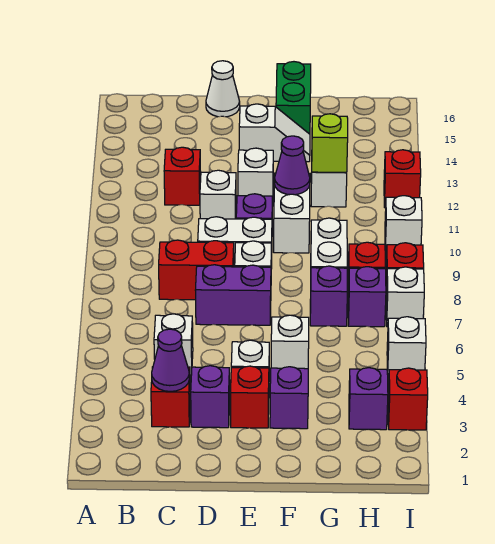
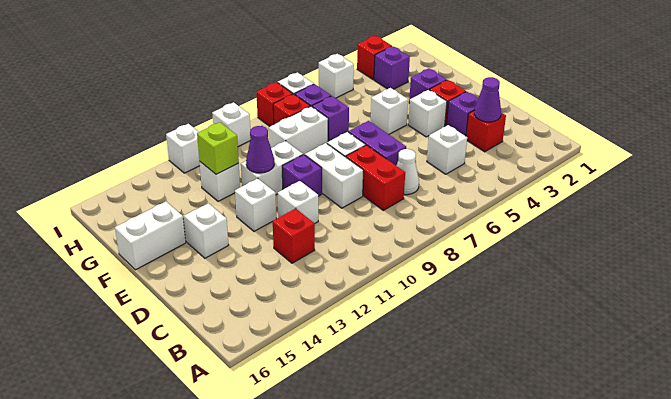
white cone D16 level 1 -> white cone C7 level 1
green brick F15:F16 level 1 -> white brick F15:F16 level 1
red brick I12 level 1 -> white brick I12 level 1

